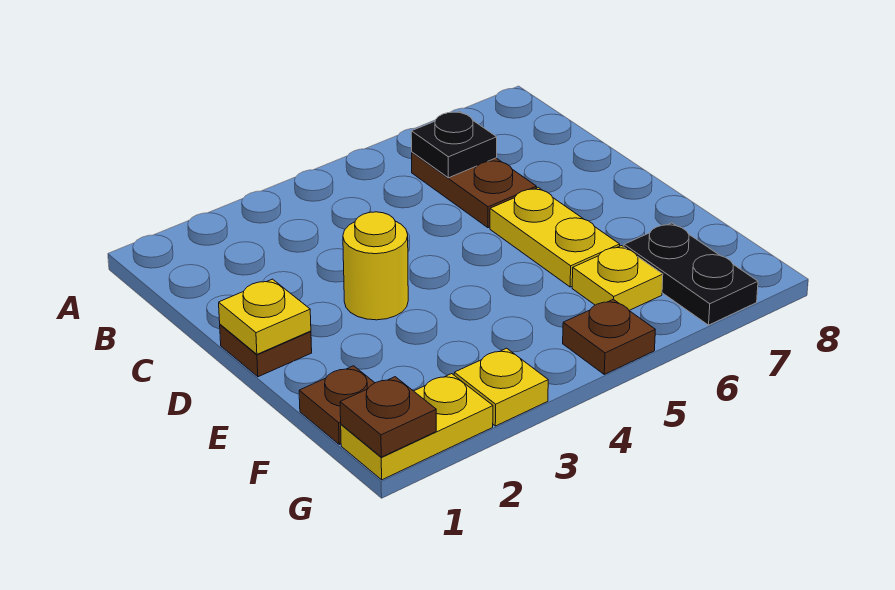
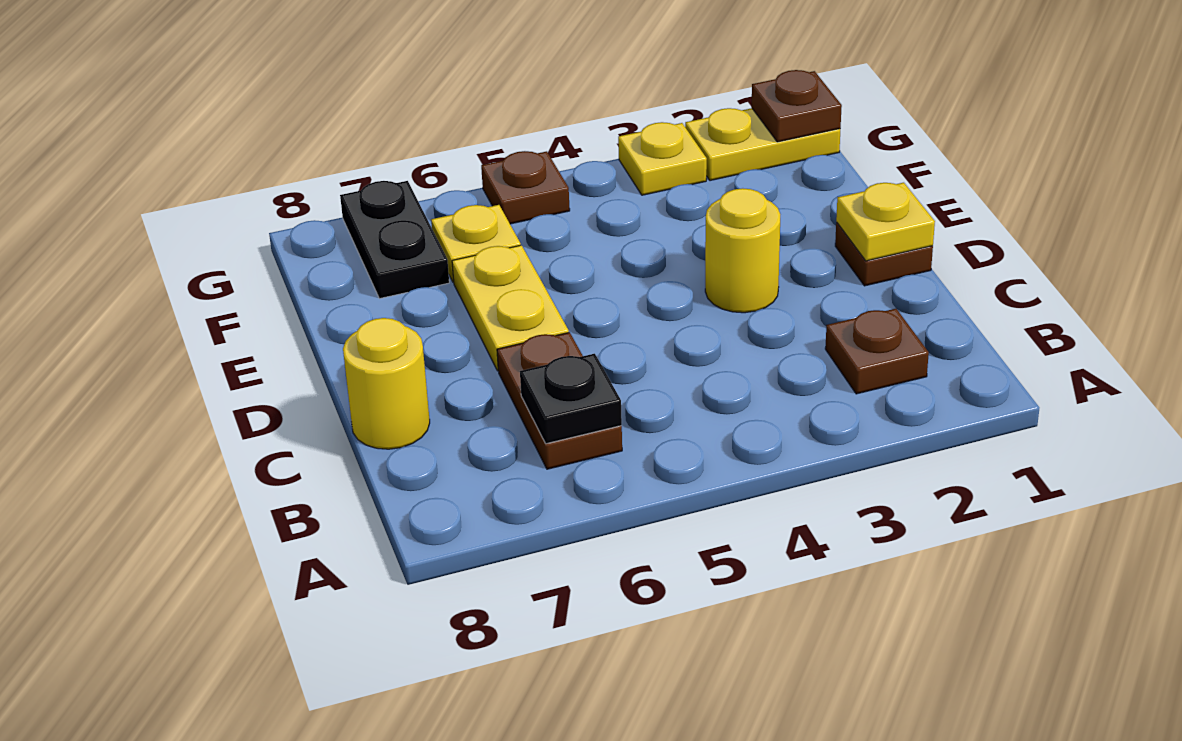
none -> yellow round brick C8 level 1
brown plate F1 level 1 -> brown plate B2 level 1

